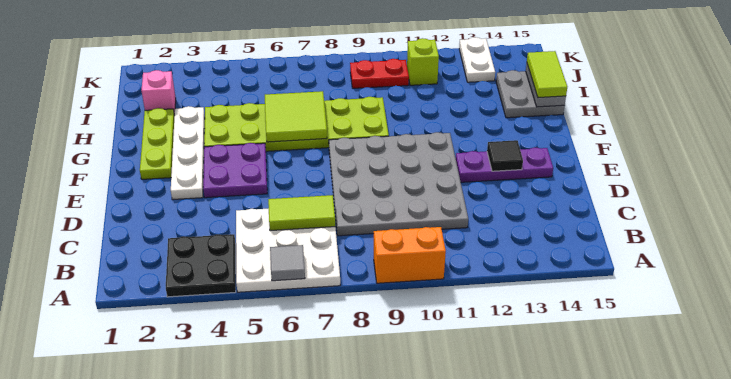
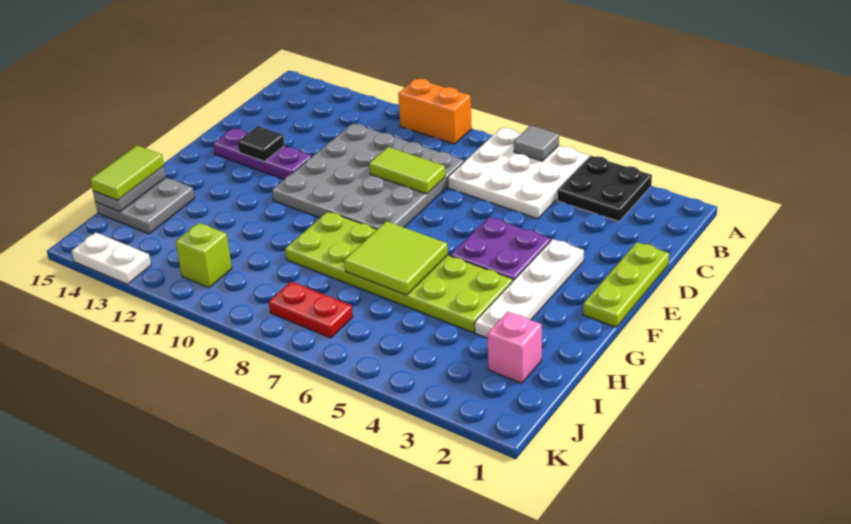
lime tile C6:C7 level 2 -> lime tile D8:D9 level 2
lime plate F2:H2 level 1 -> lime plate D1:F1 level 1
red plate J9:J10 level 1 -> red plate J7:J8 level 1
white plate J13:K13 level 1 -> white plate K13:K14 level 1

